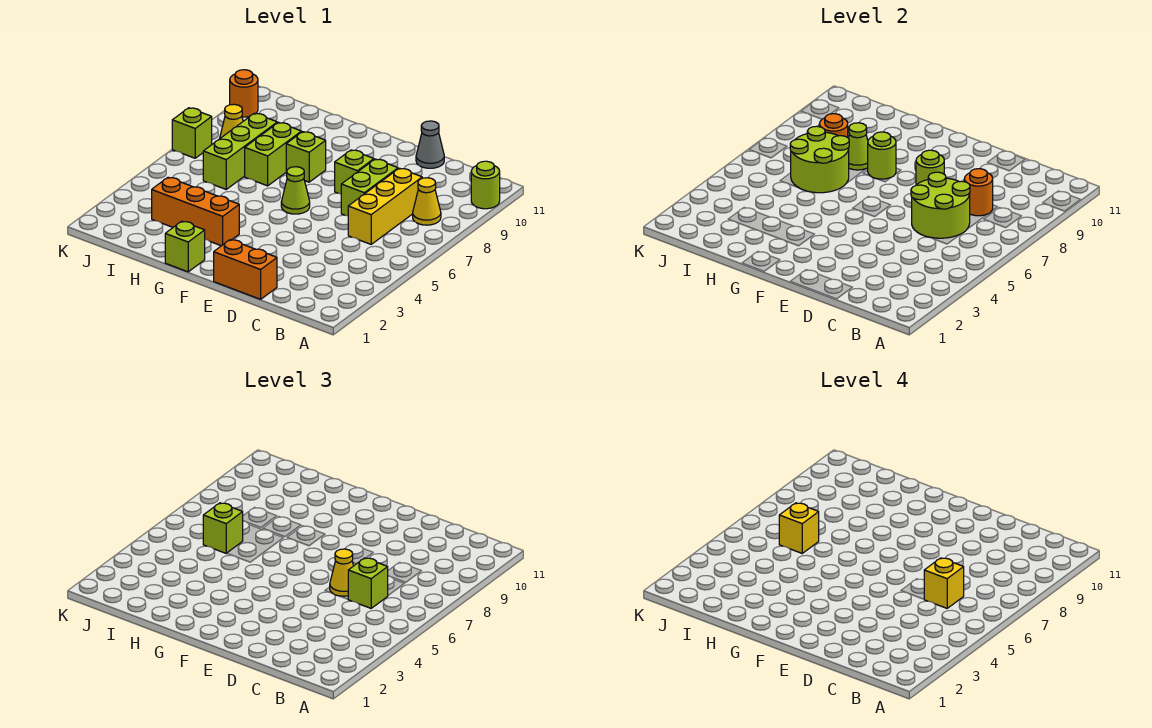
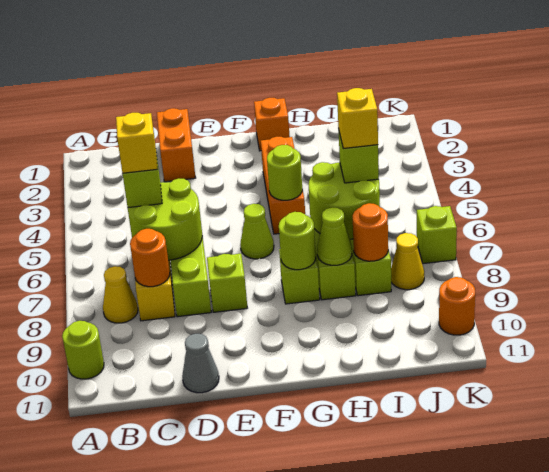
orange brick D1:E1 level 1 -> orange brick D1:D2 level 1
yellow cone D6 level 3 -> none
lime round brick E8 level 2 -> lime round brick G5 level 2
lime brick G1 level 1 -> orange brick G1 level 1
orange brick G3:I3 level 1 -> orange brick G3:G5 level 1

